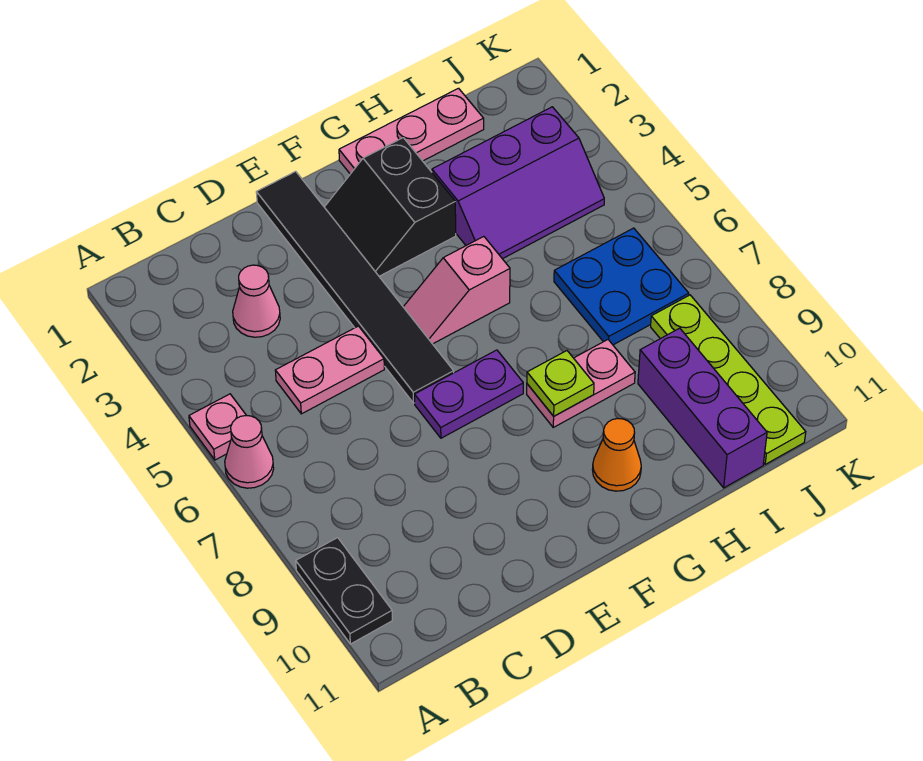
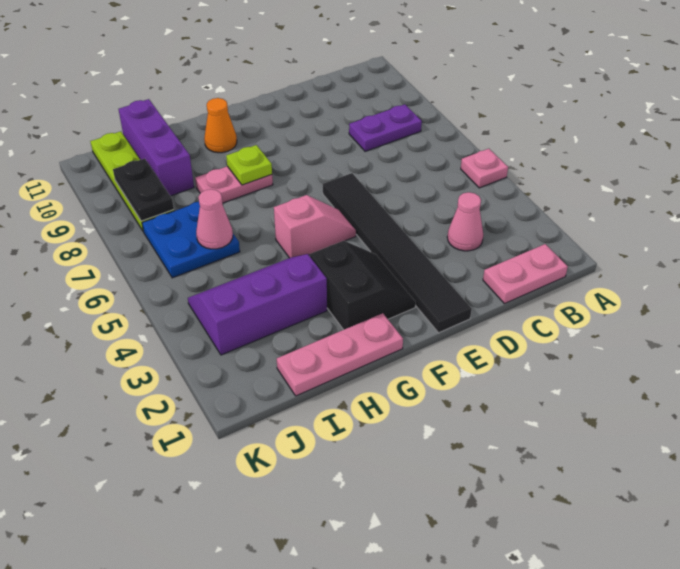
pink cone A6 level 1 -> pink cone I6 level 2
black plate A9:A10 level 1 -> black plate J8:J9 level 2
pink plate C5:D5 level 1 -> pink plate B1:C1 level 1
purple plate E7:F7 level 1 -> purple plate B8:C8 level 1

